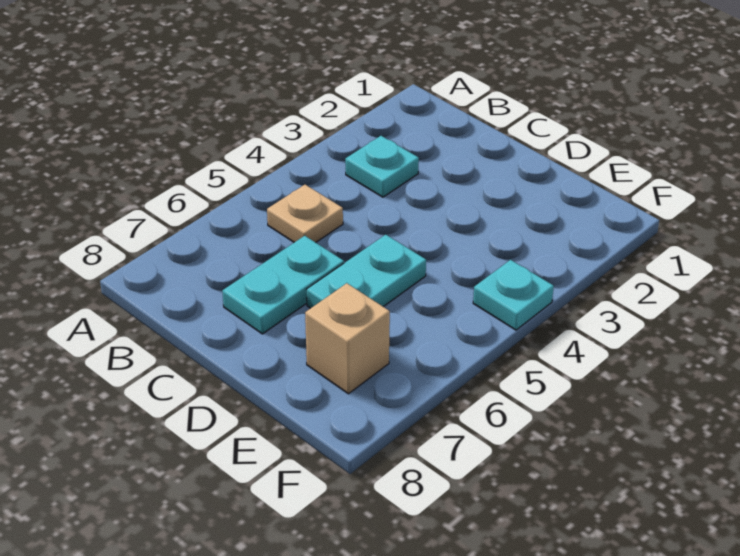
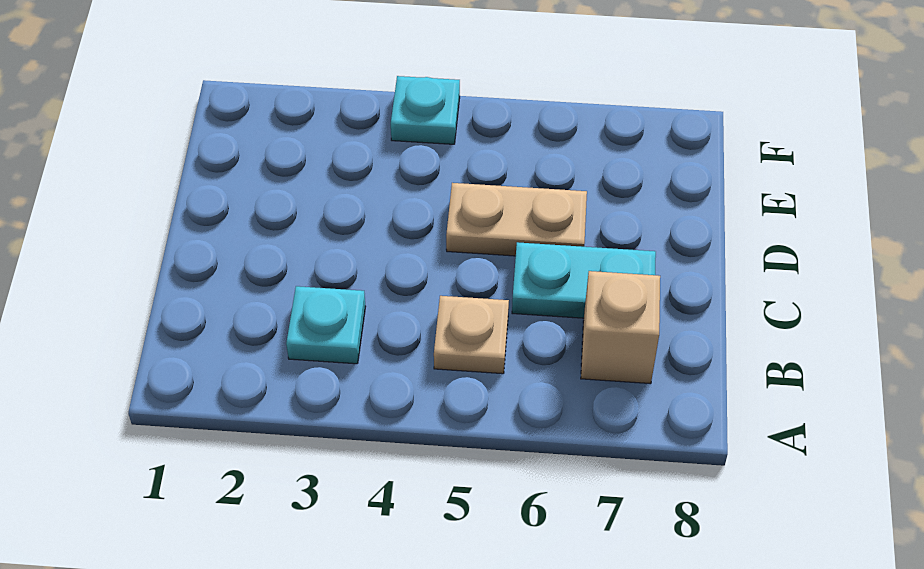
cyan plate D5:D6 level 1 -> tan plate D5:D6 level 1
tan brick E7 level 1 -> tan brick B7 level 1

